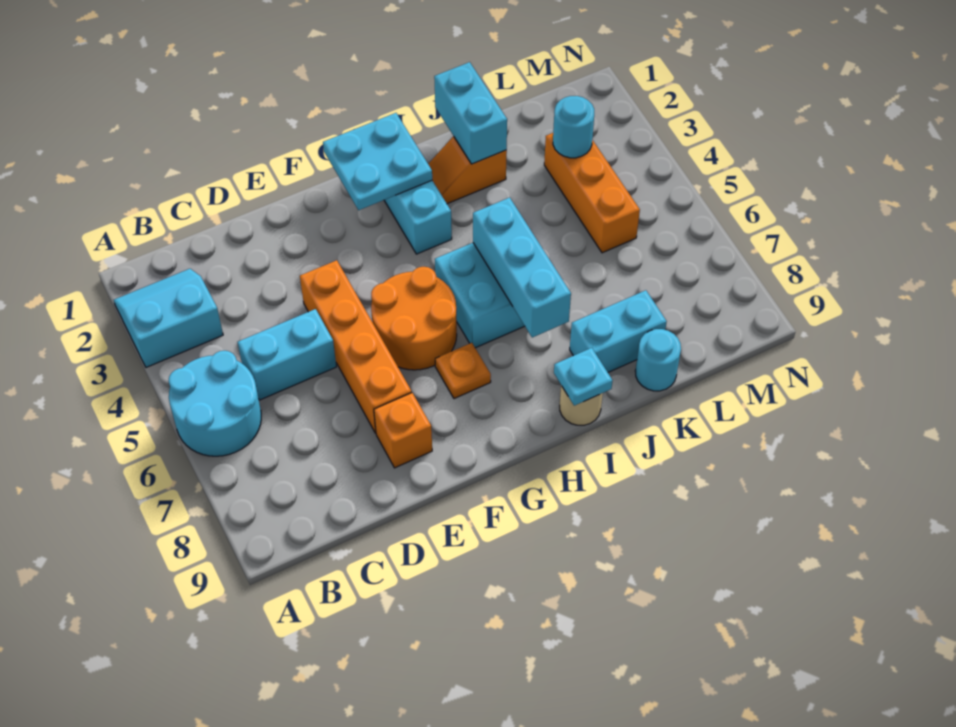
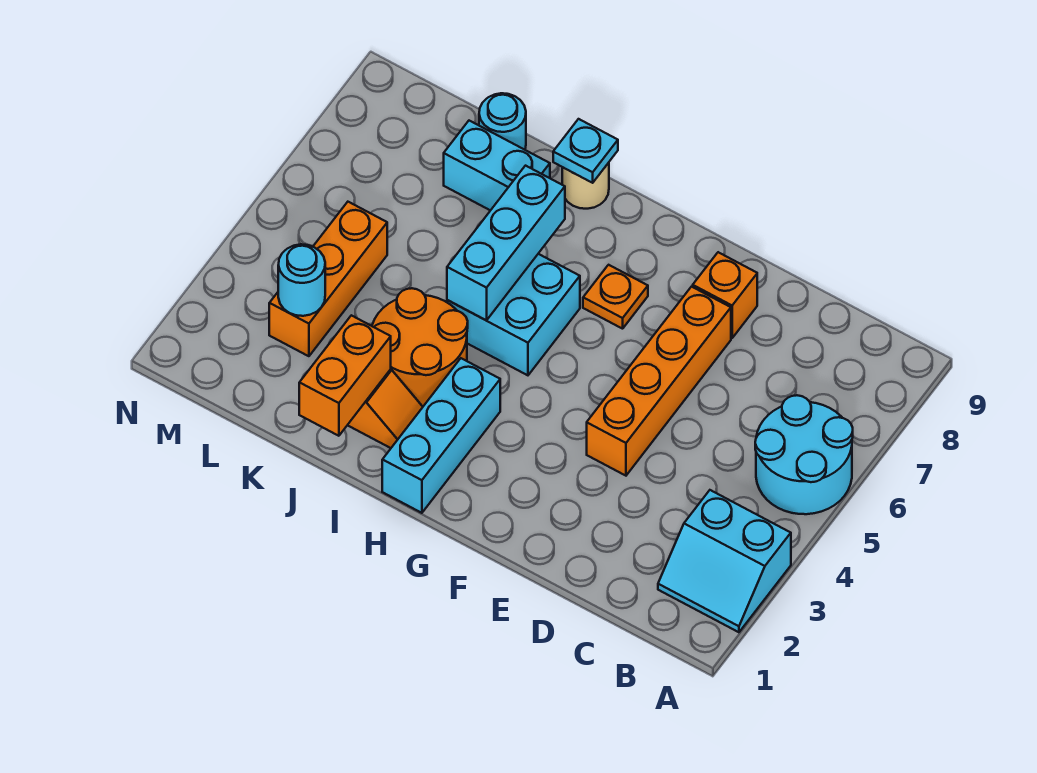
cyan brick C5:D5 level 1 -> none
orange round brick F5:G6 level 1 -> orange round brick I3:J4 level 1
cyan plate G1:H2 level 2 -> none
cyan brick J1:J2 level 2 -> orange brick J1:J2 level 2

